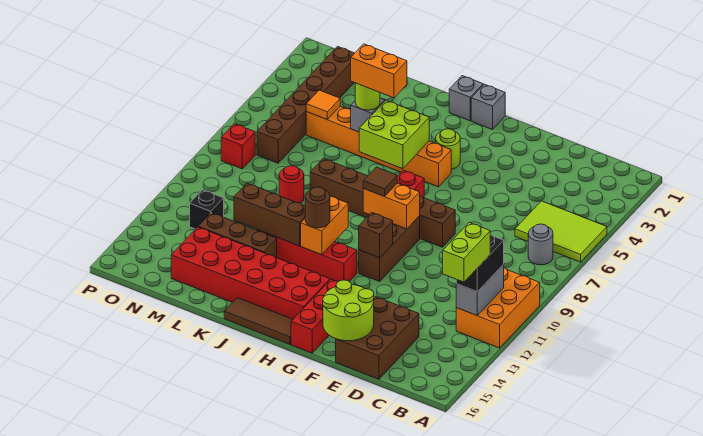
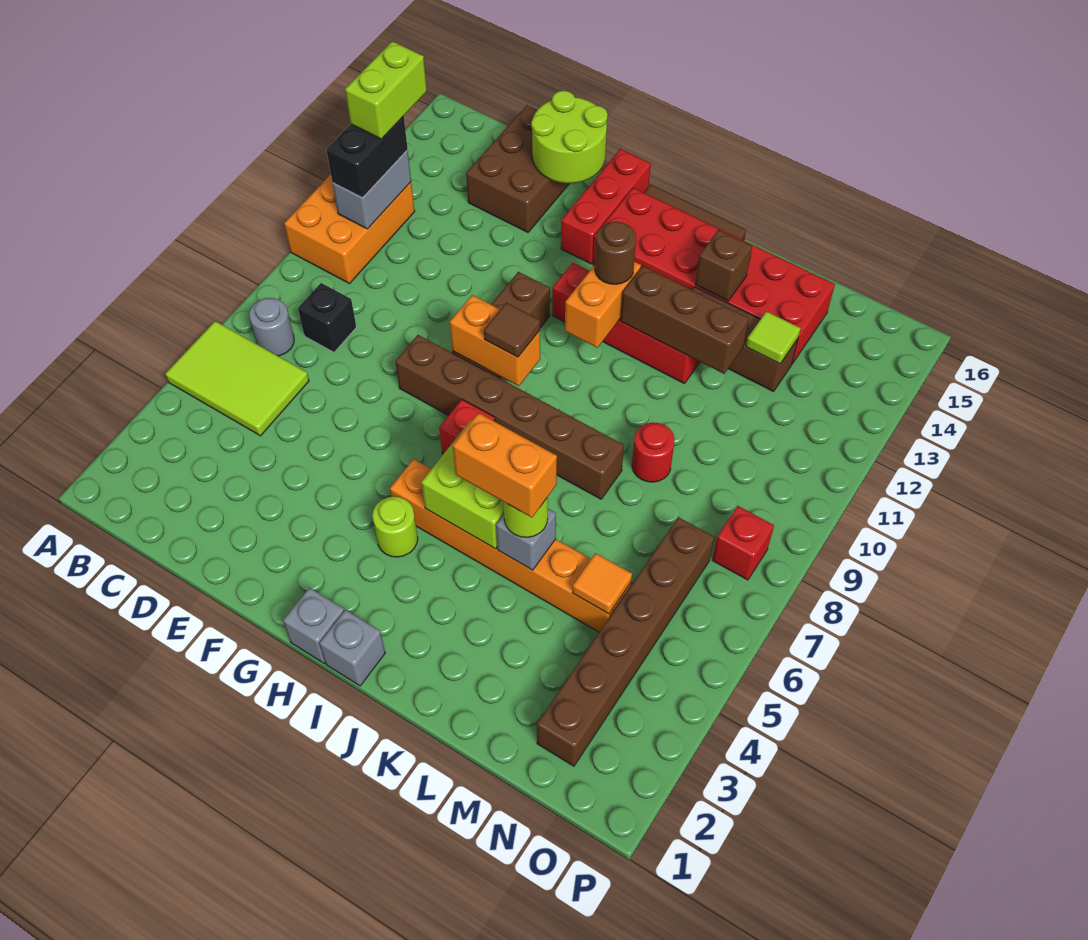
brown brick G11 level 2 -> brown brick K14 level 2
none -> lime tile M13 level 2
black brick N12 level 1 -> black brick C8 level 1

